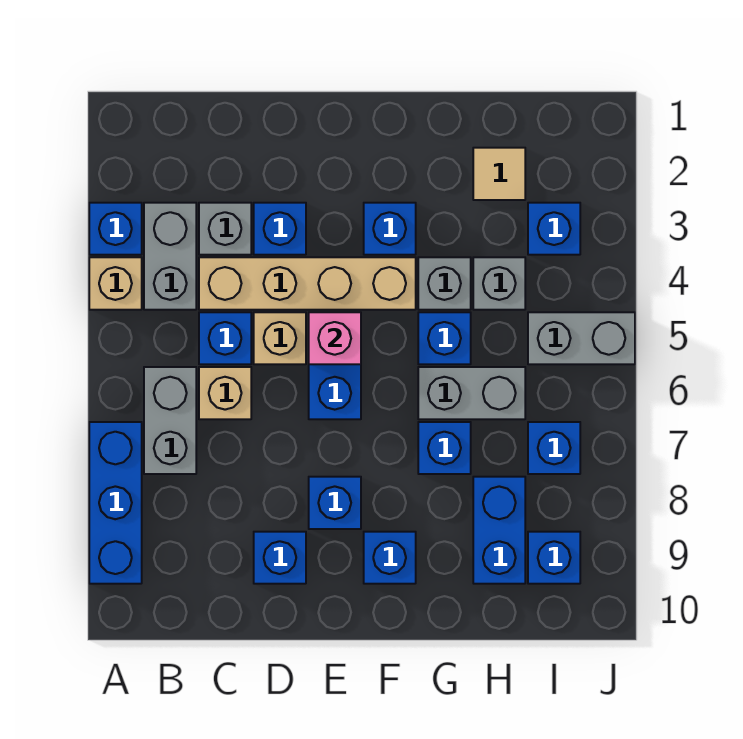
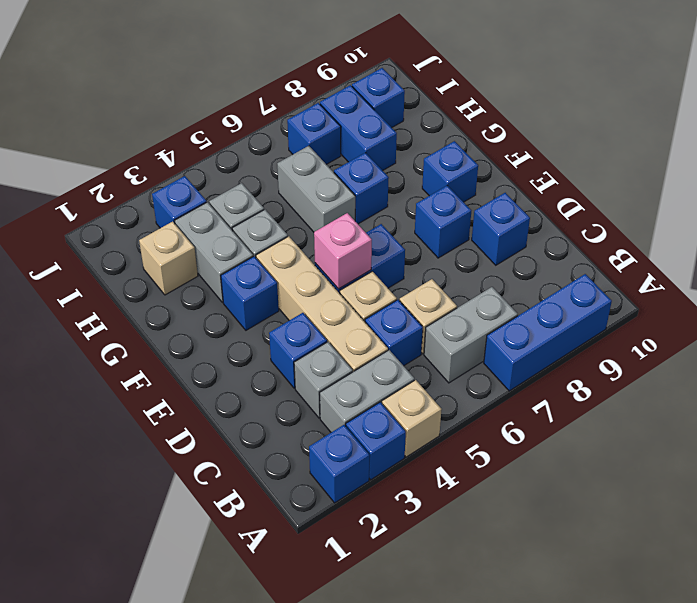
blue brick G5 level 1 -> blue brick A2 level 1
tan tile H2 level 1 -> tan brick H2 level 1
blue brick H8:H9 level 1 -> blue brick H8:I8 level 1
grey brick I5:J5 level 1 -> grey brick G3:H3 level 1

